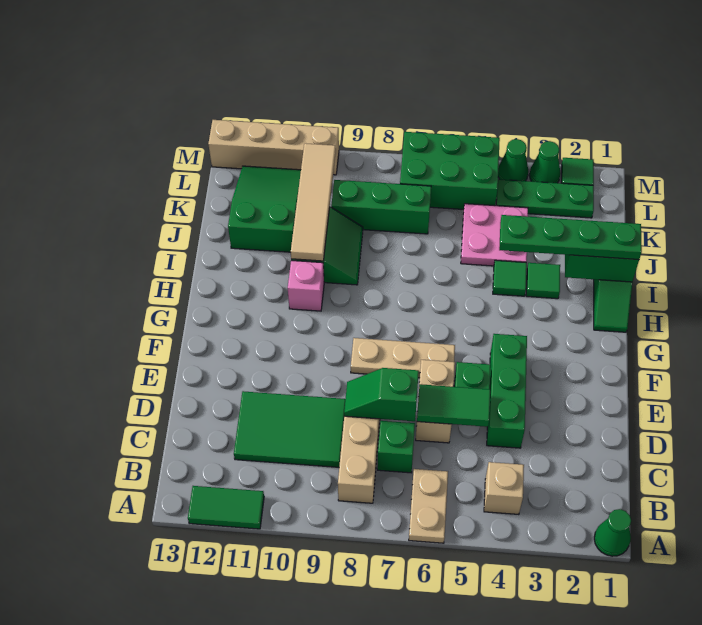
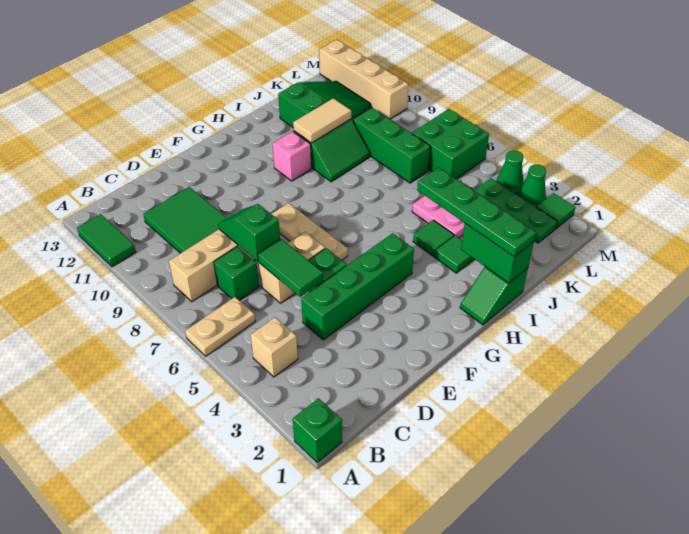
green cone A1 level 1 -> green brick A1 level 1
green brick D4:F4 level 1 -> green brick D4:G4 level 1
tan tile I10:L10 level 2 -> tan tile I10:J10 level 2
green brick L5:M7 level 1 -> green brick L6:M7 level 1

